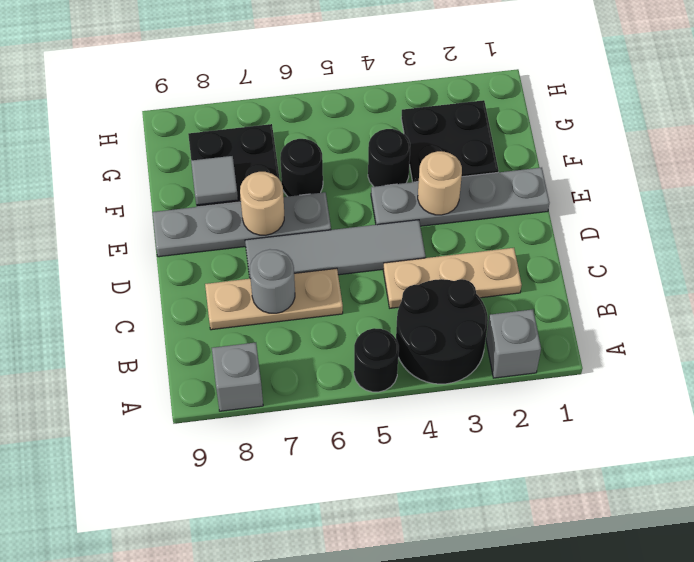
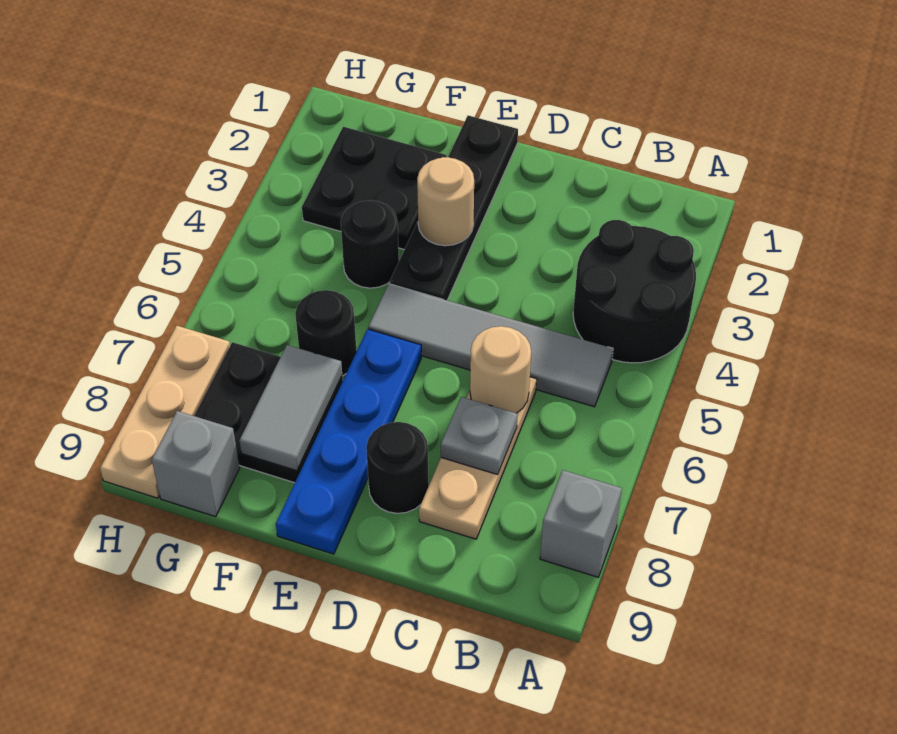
grey brick A2 level 1 -> grey brick G9 level 1
black round brick A5 level 1 -> black round brick D8 level 1
tan plate C2:C4 level 1 -> tan plate H7:H9 level 1
grey round brick C7 level 2 -> grey plate C7 level 2
grey tile D4:D7 level 1 -> grey tile B5:E5 level 1
grey plate E1:E4 level 1 -> black plate E1:E4 level 1
grey plate E6:E9 level 1 -> blue plate E6:E9 level 1
tan round brick E7 level 2 -> tan round brick C6 level 2
grey tile F8 level 2 -> grey tile F7:F8 level 2

